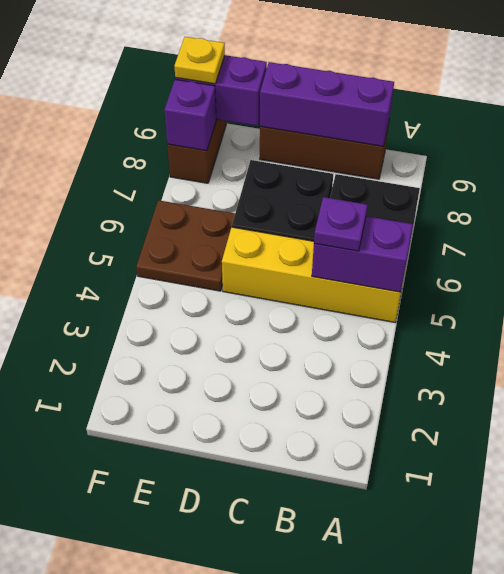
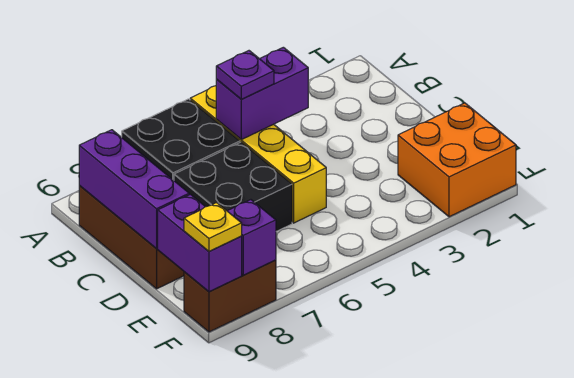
purple brick A5:B5 level 2 -> purple brick B4:B5 level 2
none -> orange brick E1:F2 level 1
brown plate E5:F6 level 1 -> none

